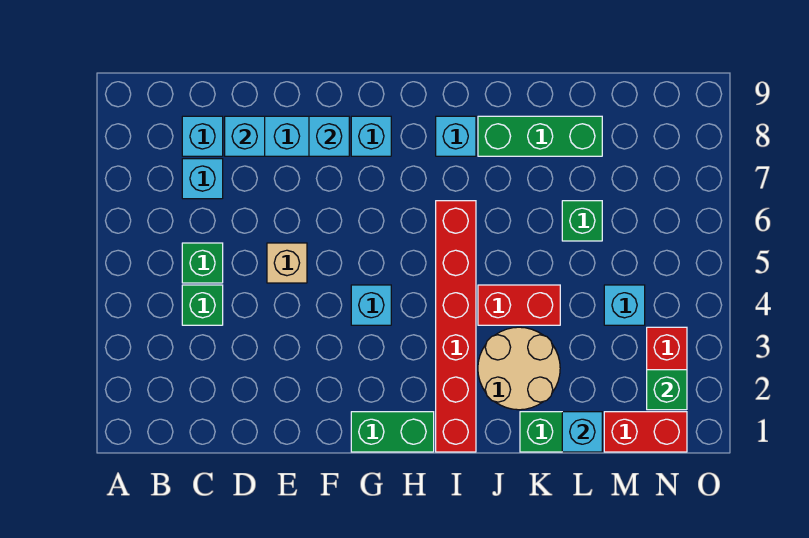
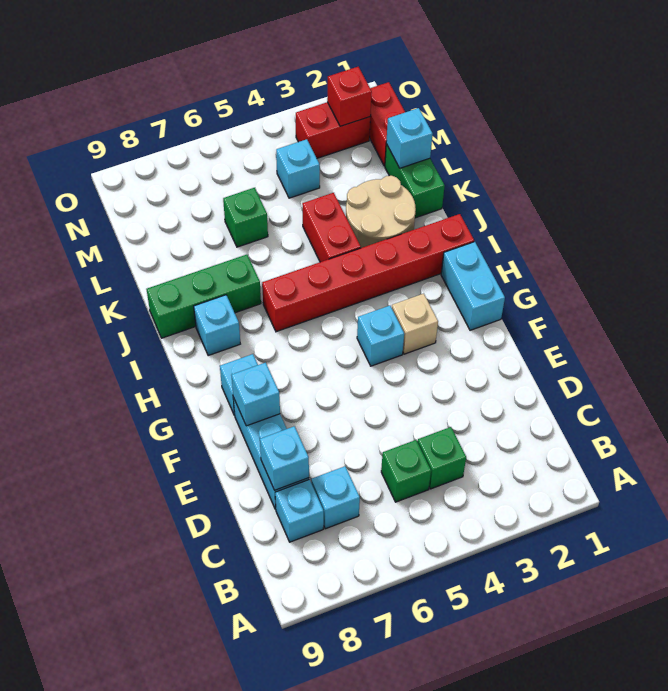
tan brick E5 level 1 -> tan brick G3 level 1
green brick G1:H1 level 1 -> cyan brick G1:H1 level 1
green brick J8:L8 level 1 -> green brick J7:J9 level 1
green brick N2 level 2 -> red brick N2 level 2

